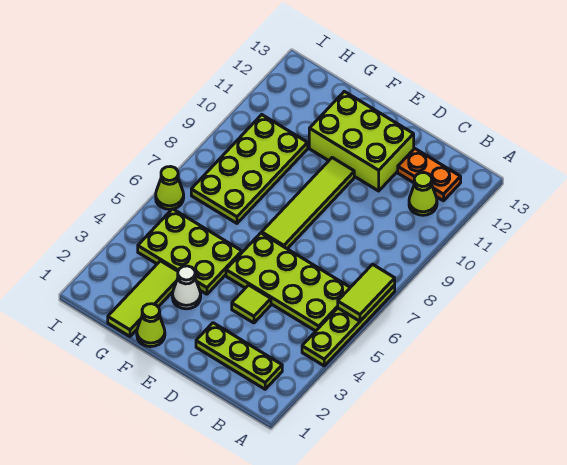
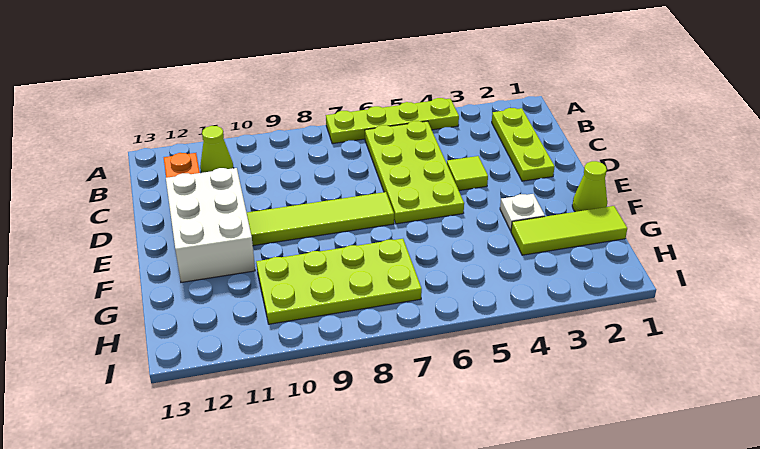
lime tile A6:A7 level 2 -> none
lime brick D11:F12 level 1 -> white brick D11:F12 level 1
white cone F3 level 1 -> white plate F3 level 1
lime plate F4:H5 level 1 -> none
lime cone I6 level 1 -> none

